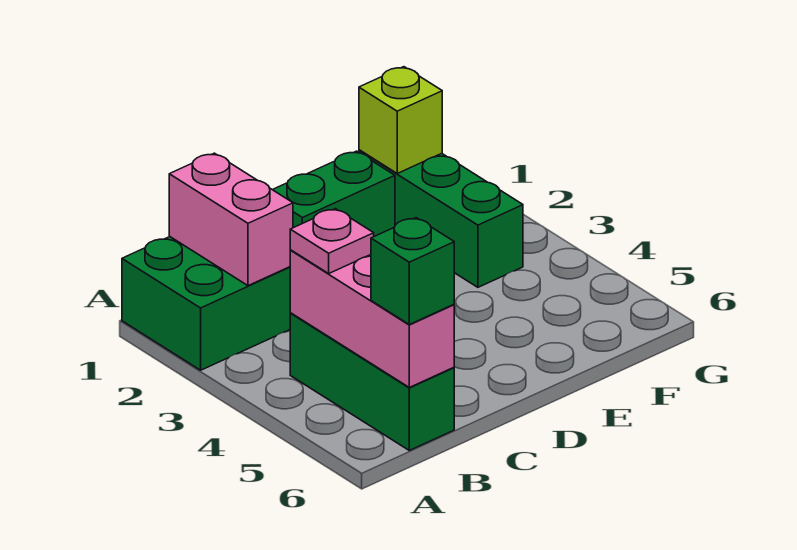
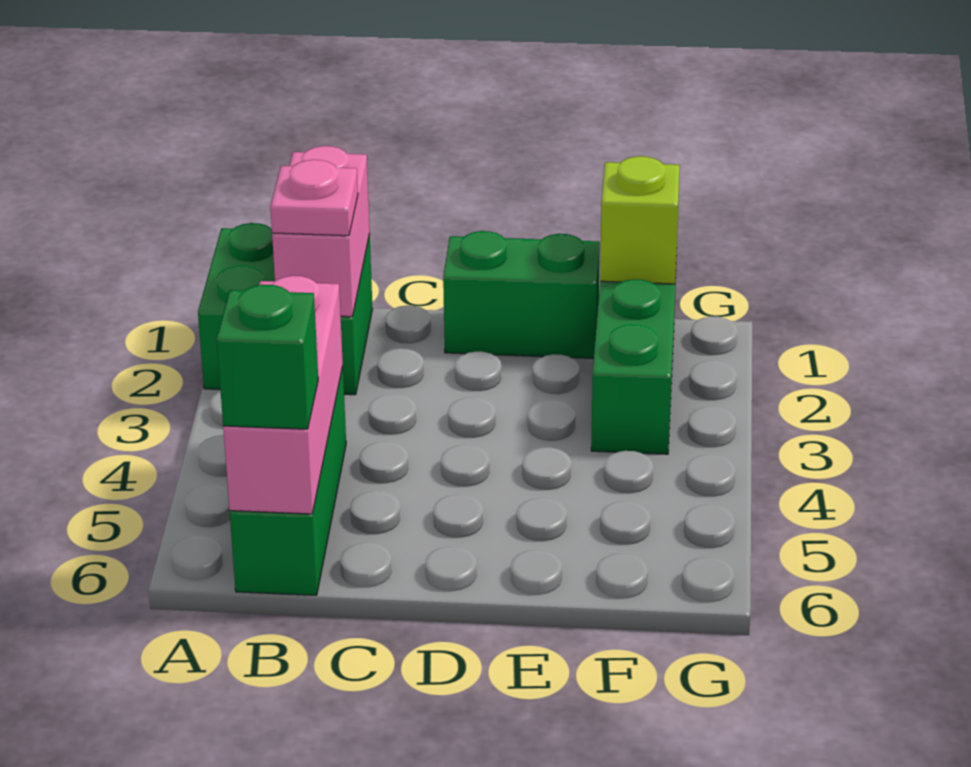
pink plate B4 level 3 -> pink plate B2 level 3

